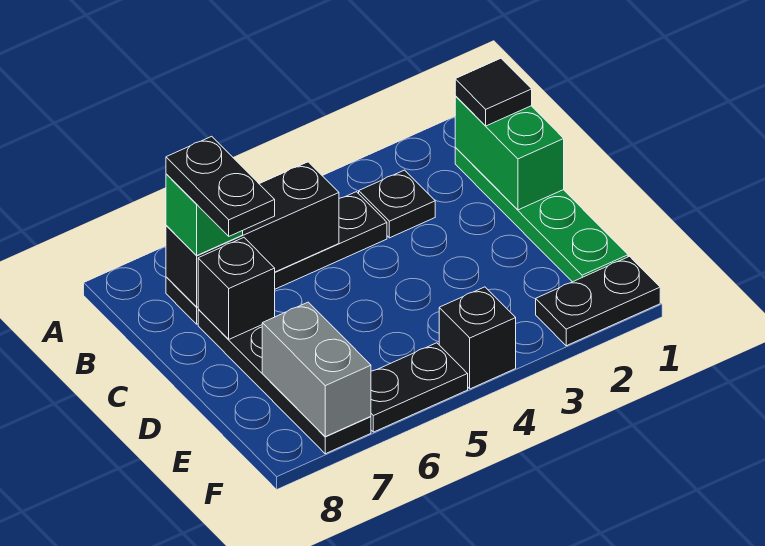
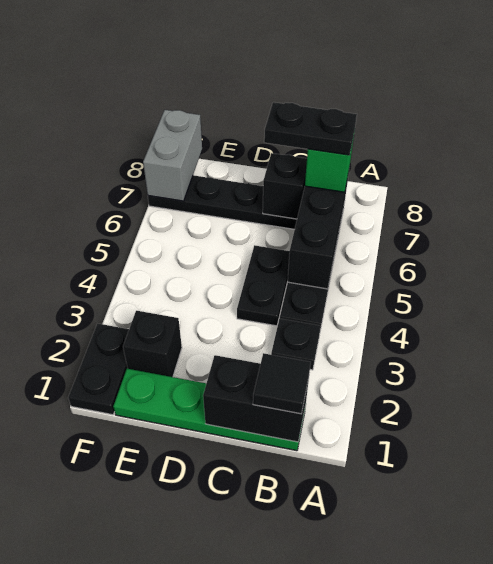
green brick B1:C1 level 2 -> black brick B1:C1 level 2
grey brick E7:F7 level 2 -> grey brick F7:F8 level 2
black brick F4 level 1 -> black brick E2 level 1
black plate F5:F6 level 1 -> black plate C4:C5 level 1

